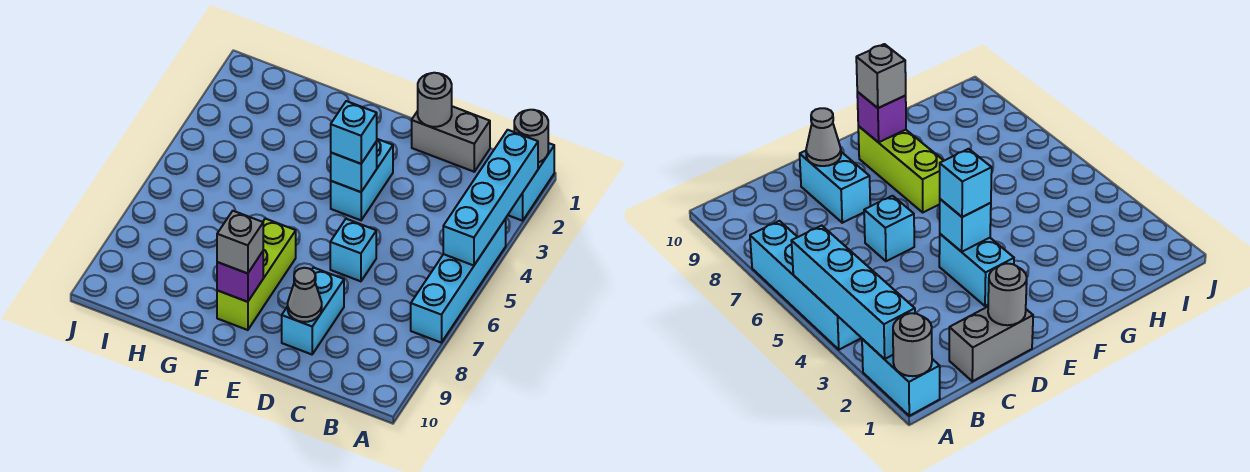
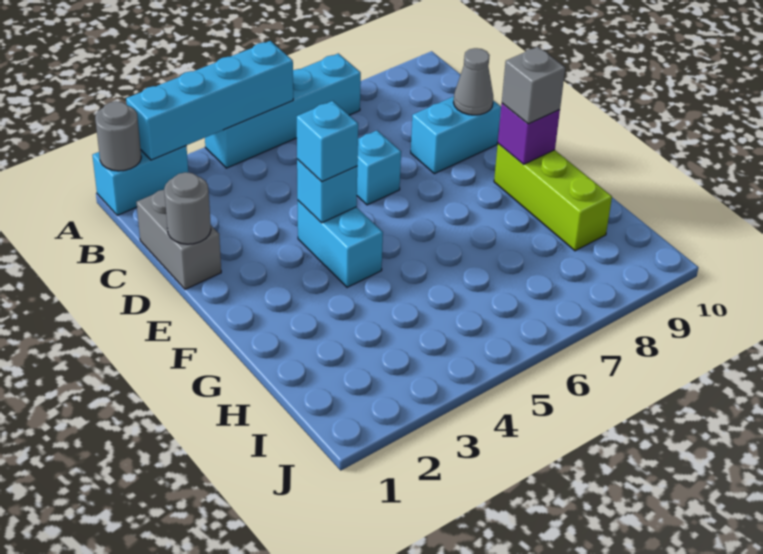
cyan brick E3:E4 level 1 -> cyan brick E4:F4 level 1
lime brick F7:F9 level 1 -> lime brick F9:H9 level 1

